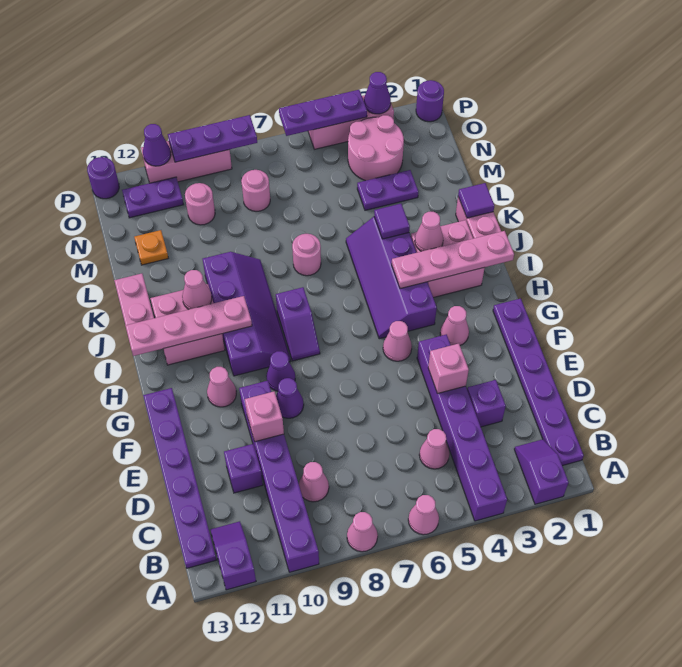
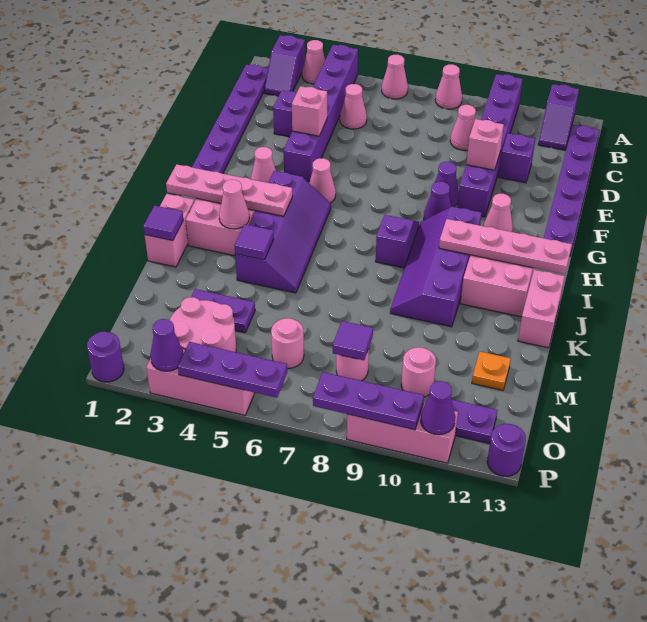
pink cone J11 level 2 -> pink cone A3 level 1
pink round brick K7 level 1 -> pink round brick N6 level 1
none -> purple tile N8 level 2

